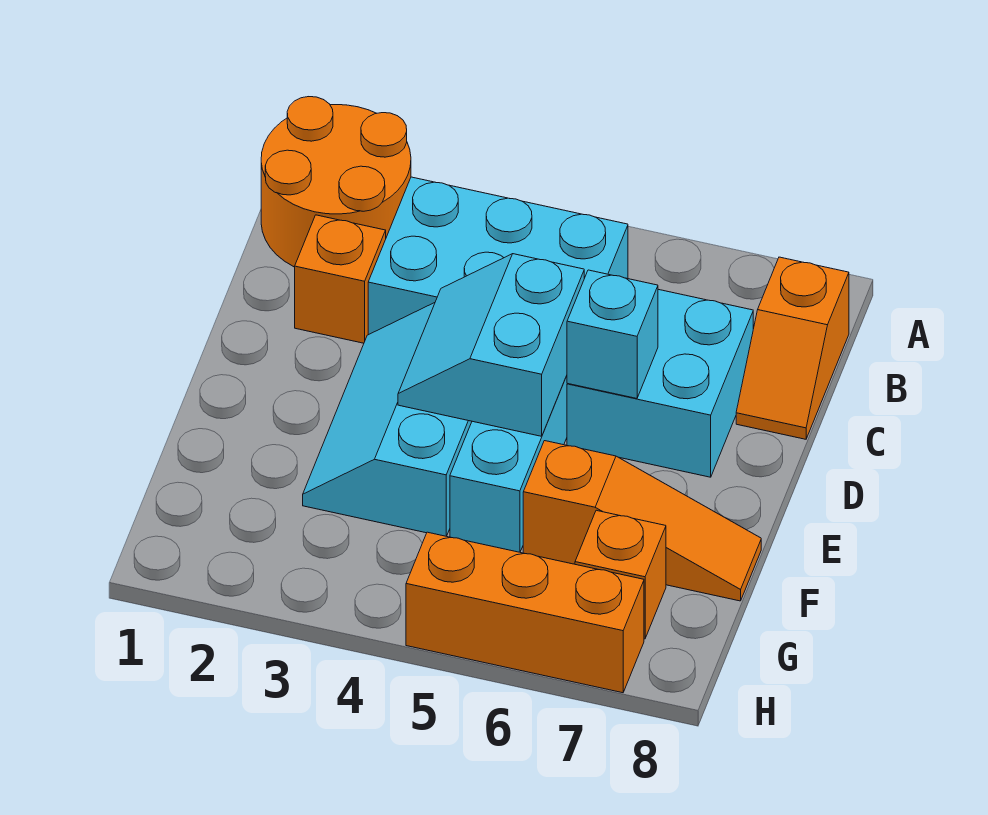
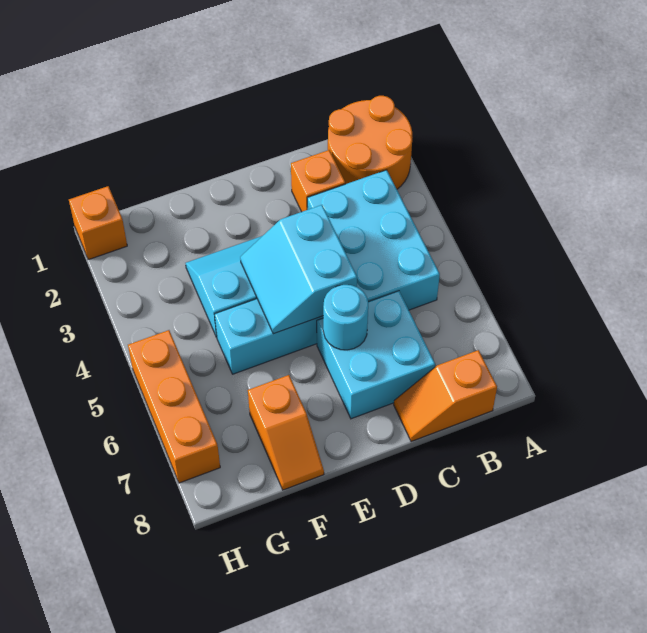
cyan slope D4:E5 level 2 top 5 -> cyan slope D4:E5 level 2 top D
cyan brick D6 level 2 -> cyan round brick D6 level 2
orange slope F6:F8 level 1 top 6 -> orange slope F7:F8 level 1 top 7
orange brick G7 level 1 -> orange brick H1 level 1

